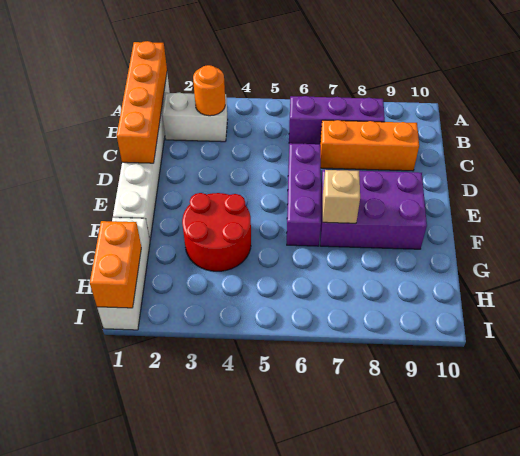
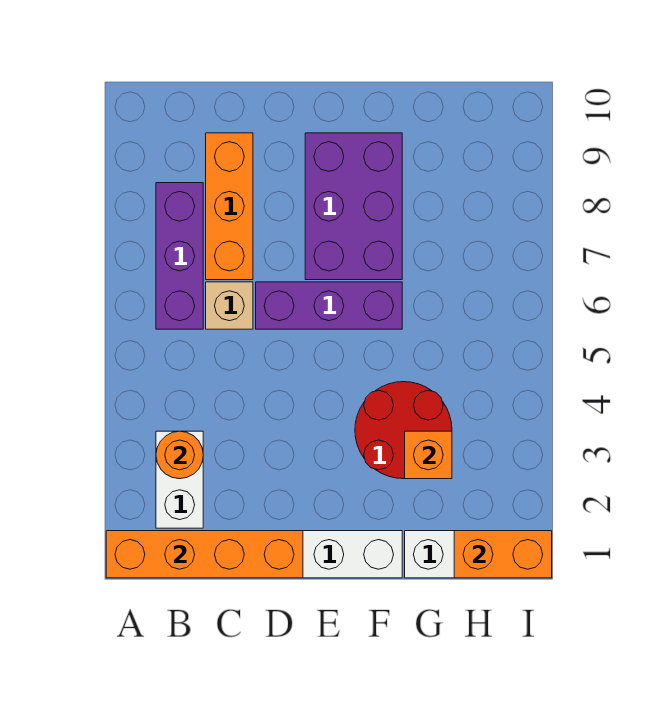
tan brick F7 level 2 -> tan brick C6 level 1
none -> orange brick G3 level 2

